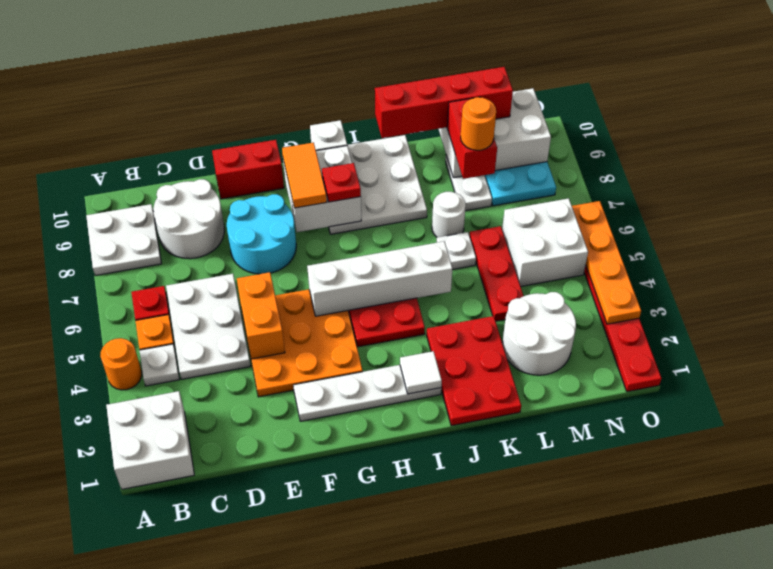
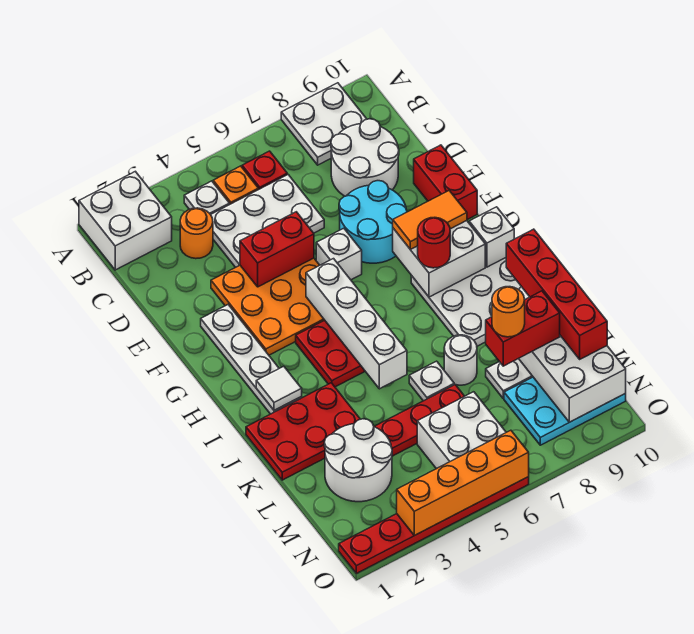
orange round brick A4 level 1 -> orange round brick C3 level 1
orange brick E4:E5 level 2 -> red brick E4:E5 level 2
none -> white brick F6 level 1
red plate H8 level 3 -> red round brick H8 level 3
orange plate O3:O6 level 2 -> orange brick O3:O6 level 2

